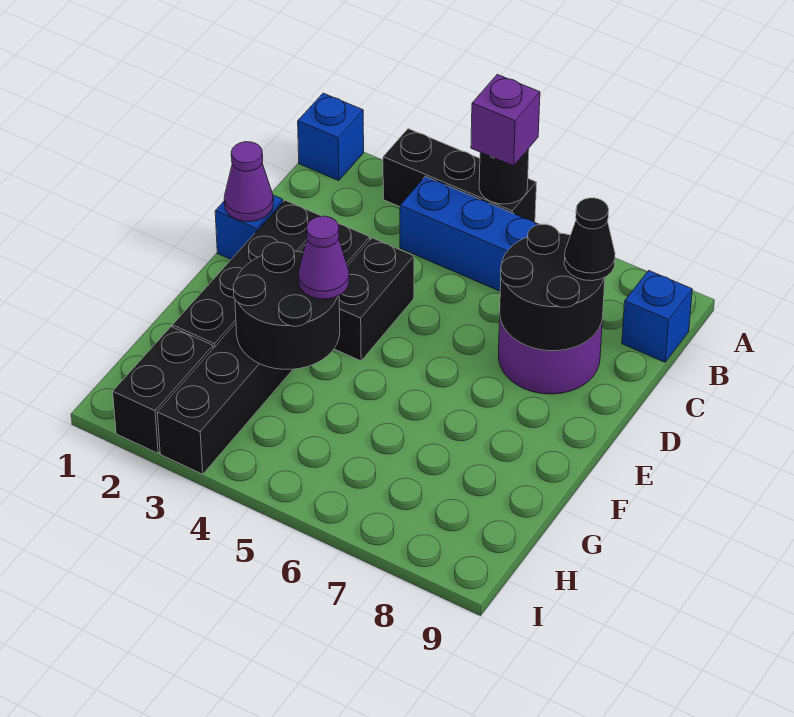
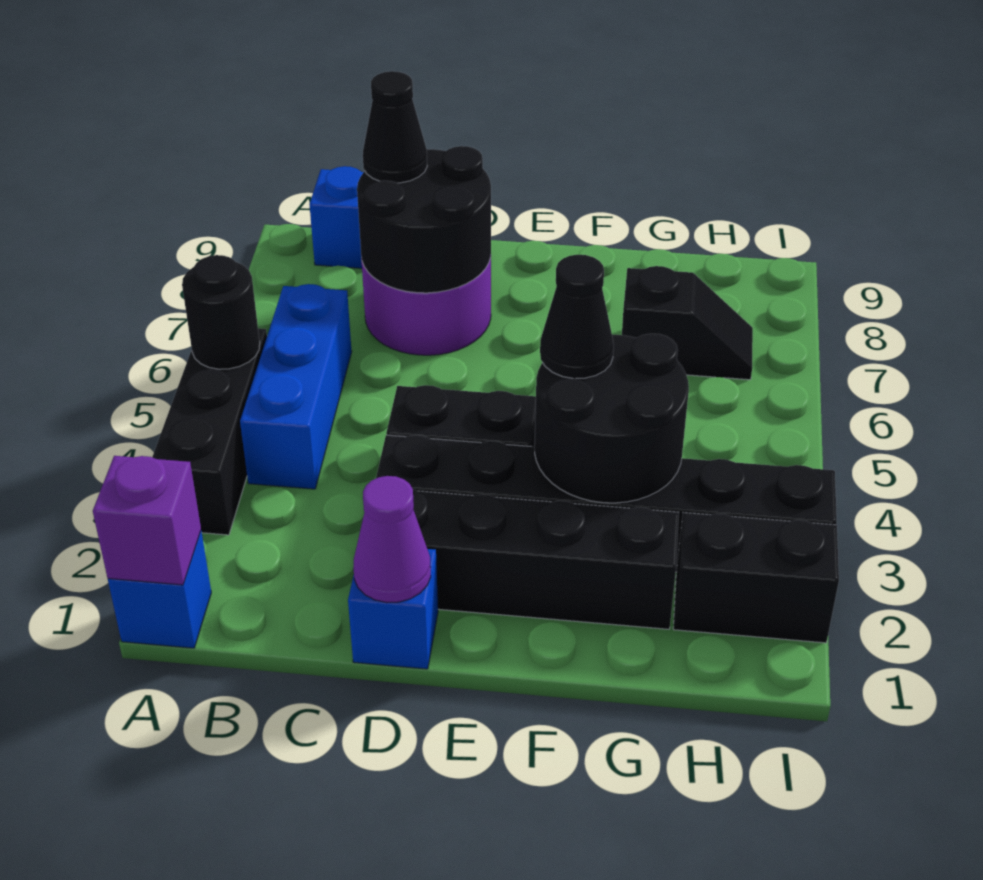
purple brick A5 level 3 -> purple brick A1 level 2
purple cone F4 level 3 -> black cone F4 level 3
none -> black slope G7:H7 level 1 top G

